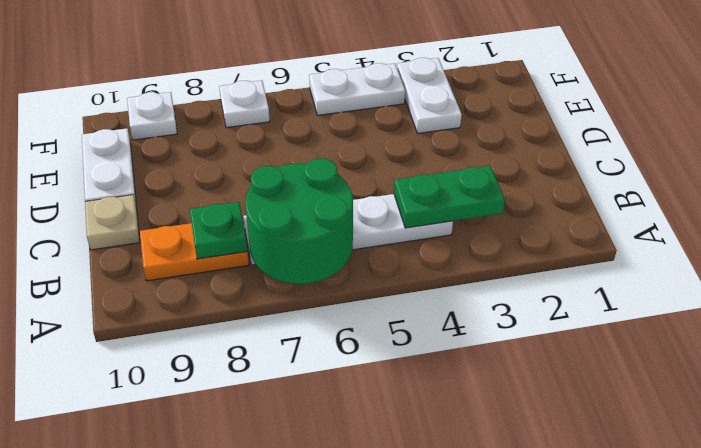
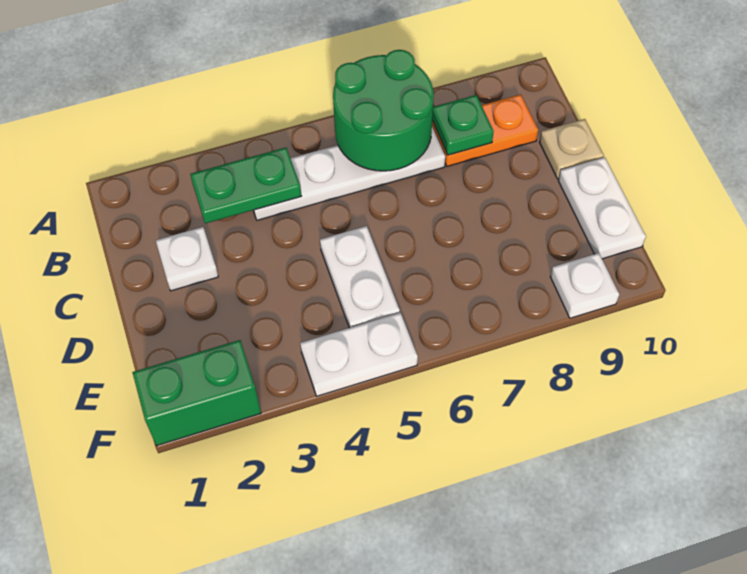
white plate E3:F3 level 1 -> white plate D5:E5 level 1
none -> green brick F1:F2 level 1
white plate F7 level 1 -> white plate C2 level 1

